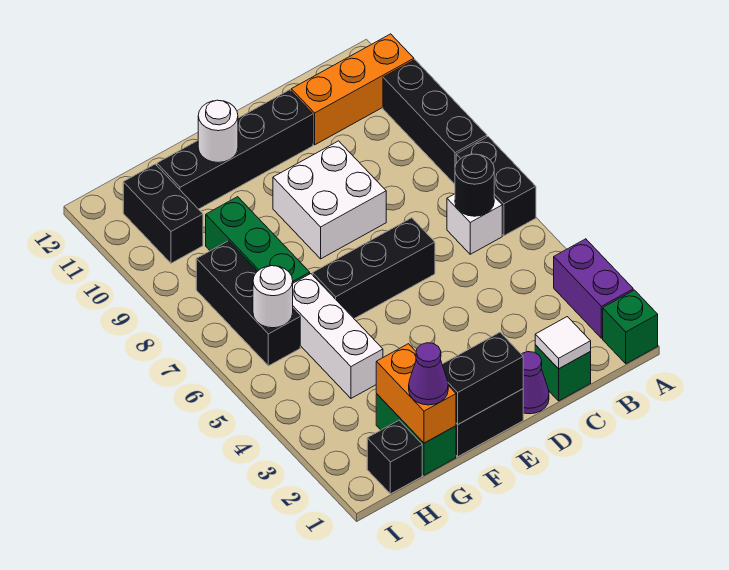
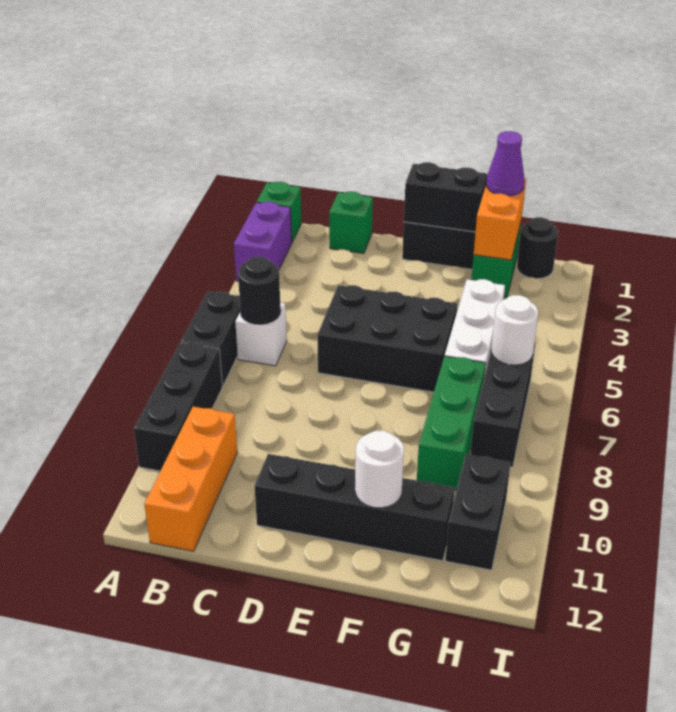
orange brick A11:C11 level 1 -> orange brick B10:B12 level 1
white tile C1 level 2 -> none
purple cone D1 level 1 -> none
black brick D6:F6 level 1 -> black brick D5:F6 level 1
white brick D8:E9 level 1 -> none
black brick H1 level 1 -> black round brick H1 level 1

